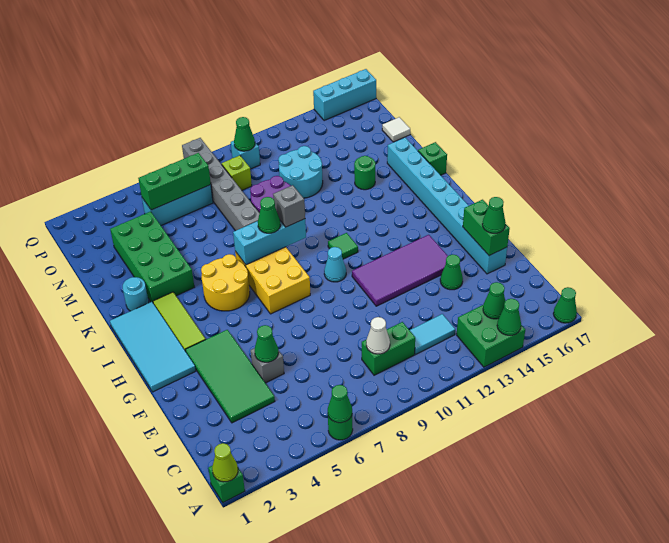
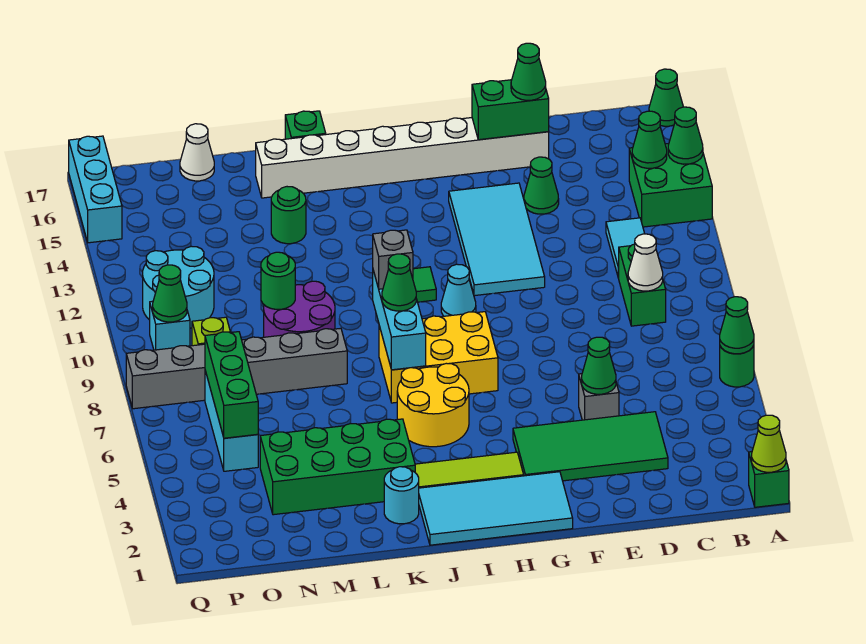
cyan brick E16:L16 level 1 -> white brick E16:L16 level 1
purple tile F11:G14 level 1 -> cyan tile F11:G14 level 1
none -> green round brick M10 level 2
cyan round brick M11:N12 level 1 -> cyan round brick O11:P12 level 1
white tile N17 level 1 -> white cone N17 level 1

